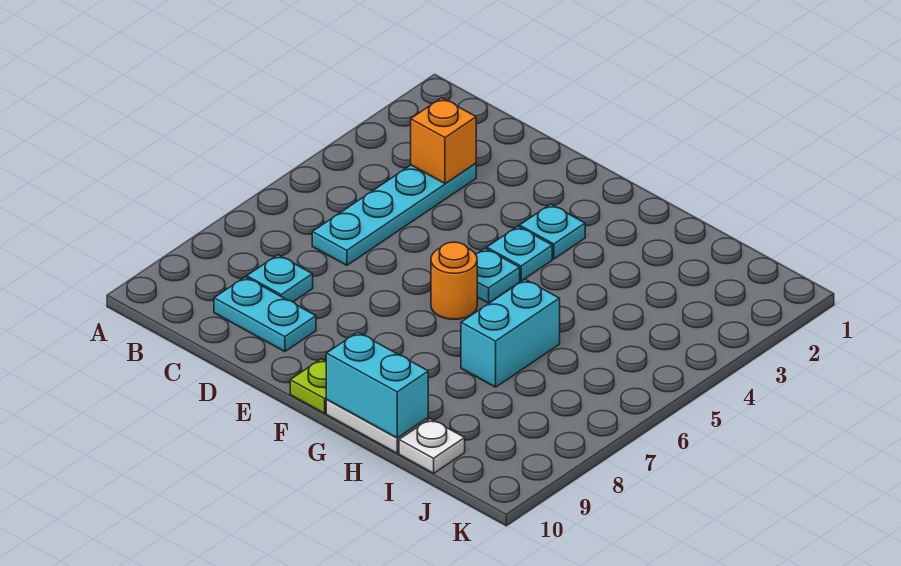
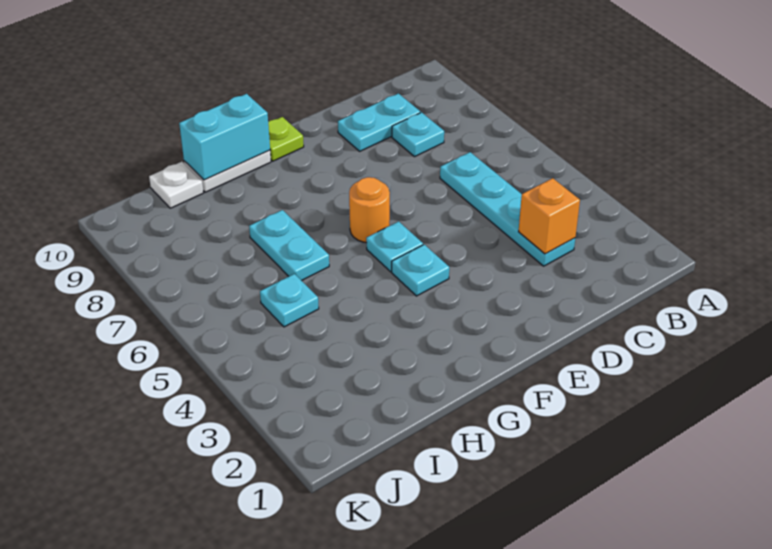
cyan plate F3 level 1 -> cyan plate I5 level 1
cyan brick H6:H7 level 1 -> cyan plate H6:H7 level 1

